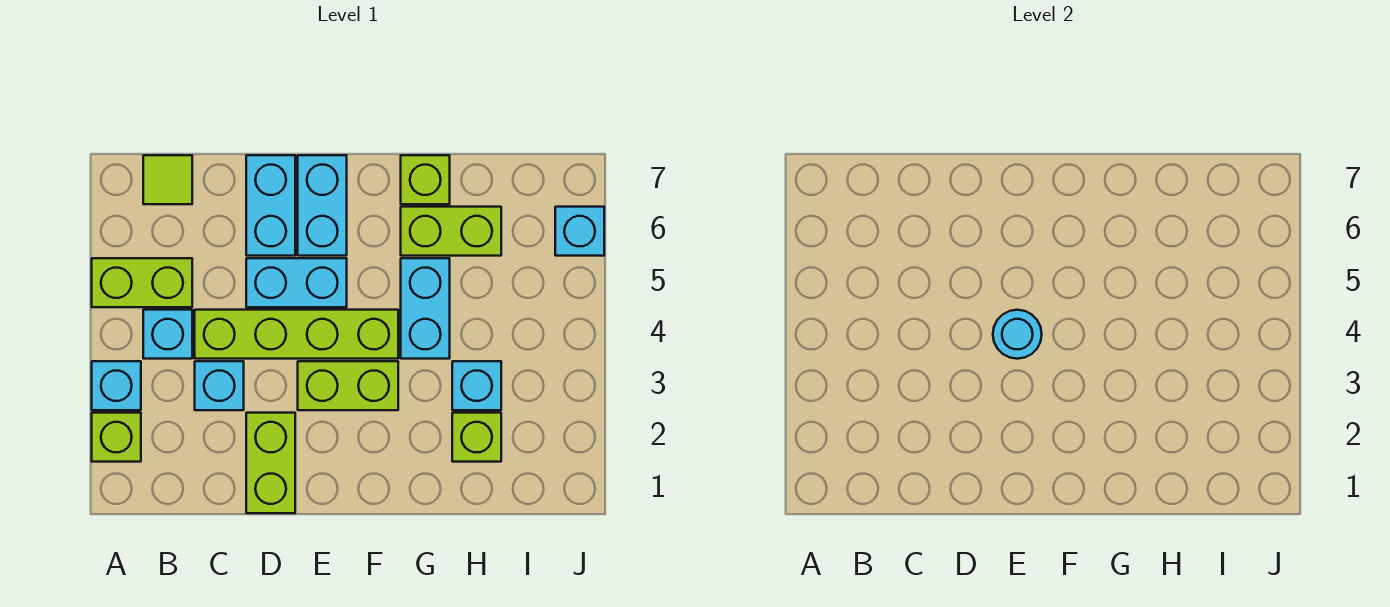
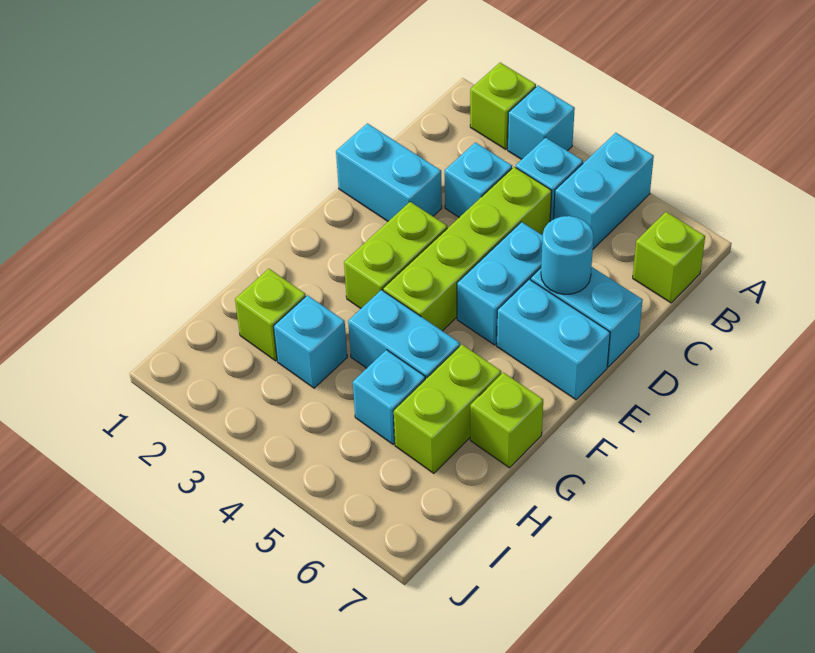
lime brick A5:B5 level 1 -> cyan brick A5:B5 level 1
lime tile B7 level 1 -> lime brick B7 level 1
lime brick D1:D2 level 1 -> cyan brick D1:D2 level 1
cyan round brick E4 level 2 -> cyan round brick D6 level 2
cyan brick J6 level 1 -> cyan brick H5 level 1

